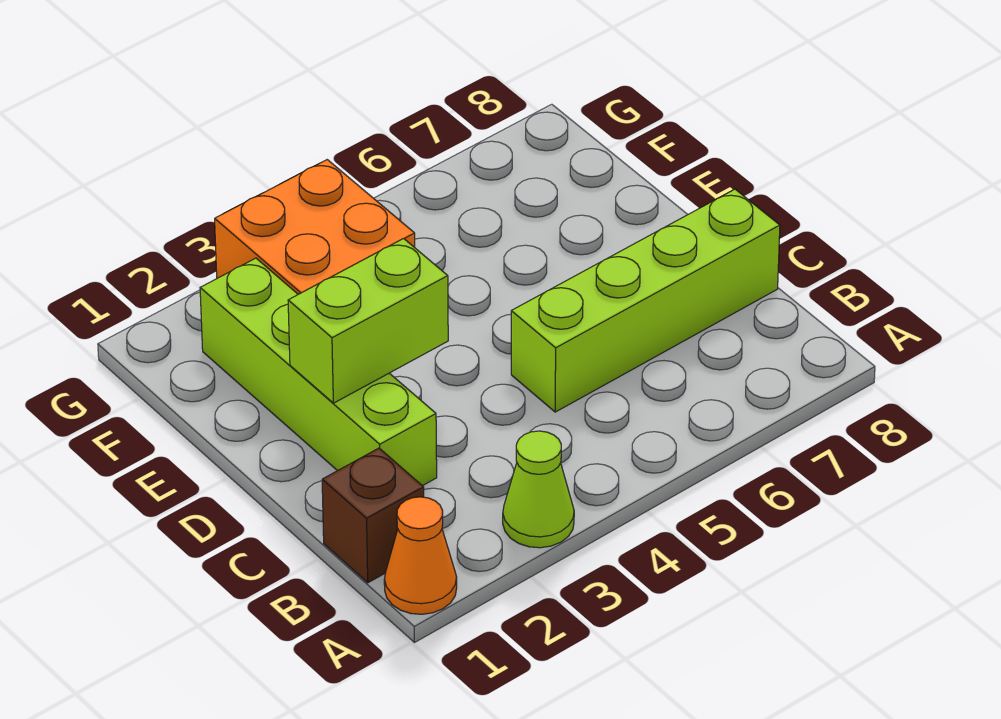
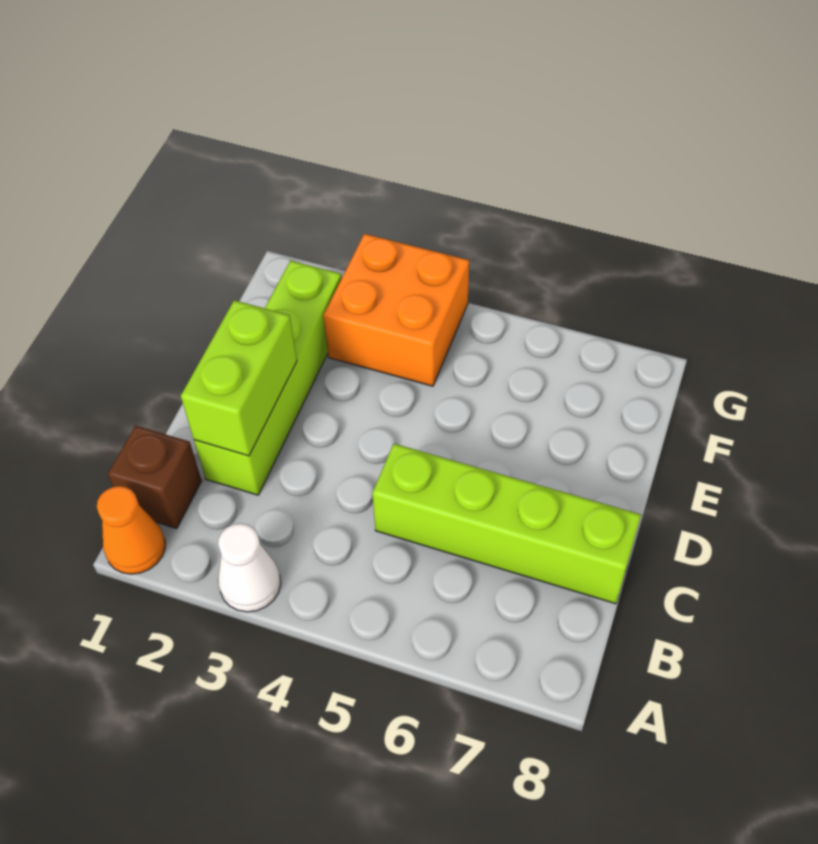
lime cone A3 level 1 -> white cone A3 level 1
lime brick D2:D3 level 2 -> lime brick C2:D2 level 2

